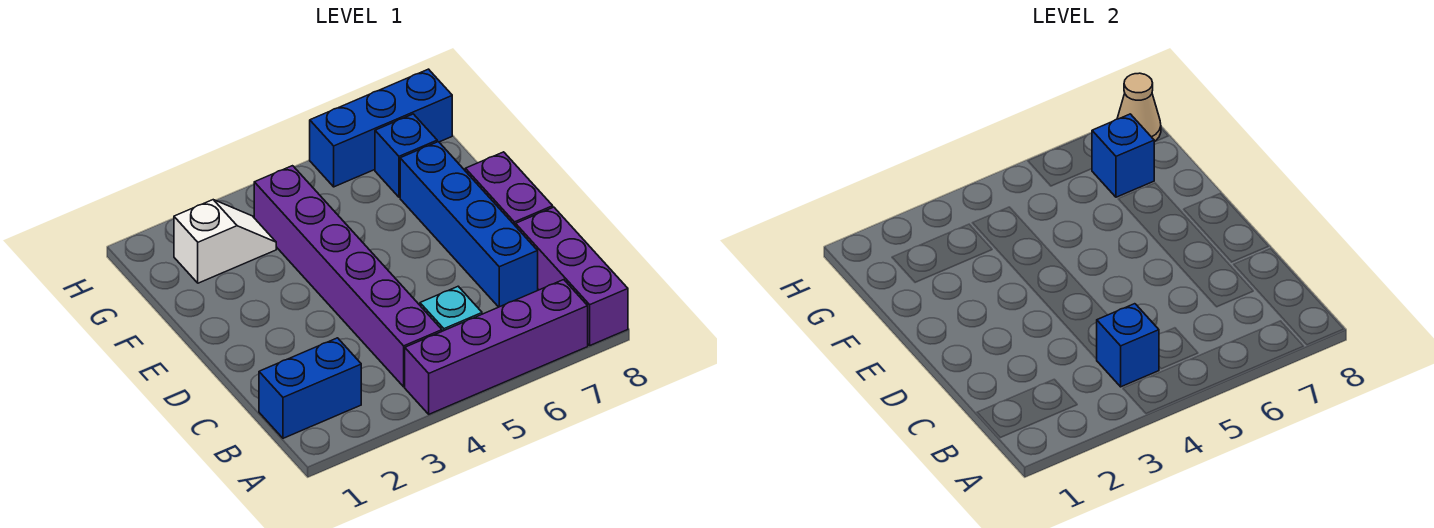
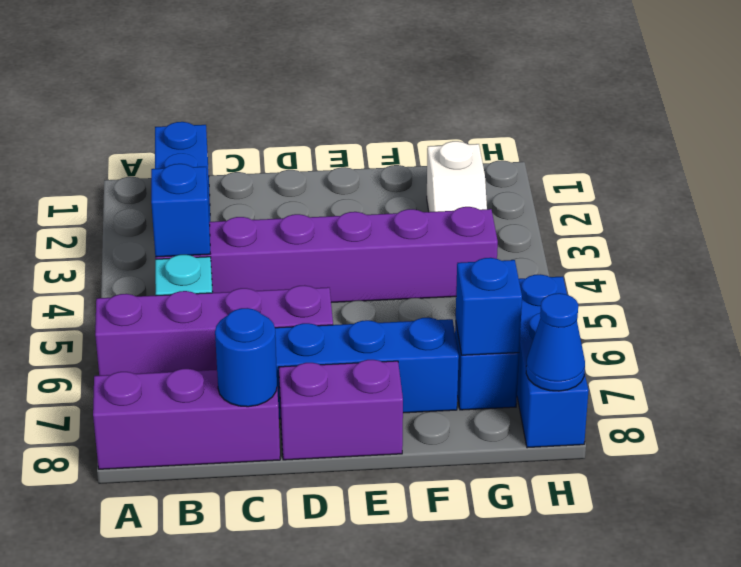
purple brick A4:A7 level 1 -> purple brick A6:D6 level 1
none -> blue round brick C8 level 2
tan cone H8 level 2 -> blue cone H8 level 2

